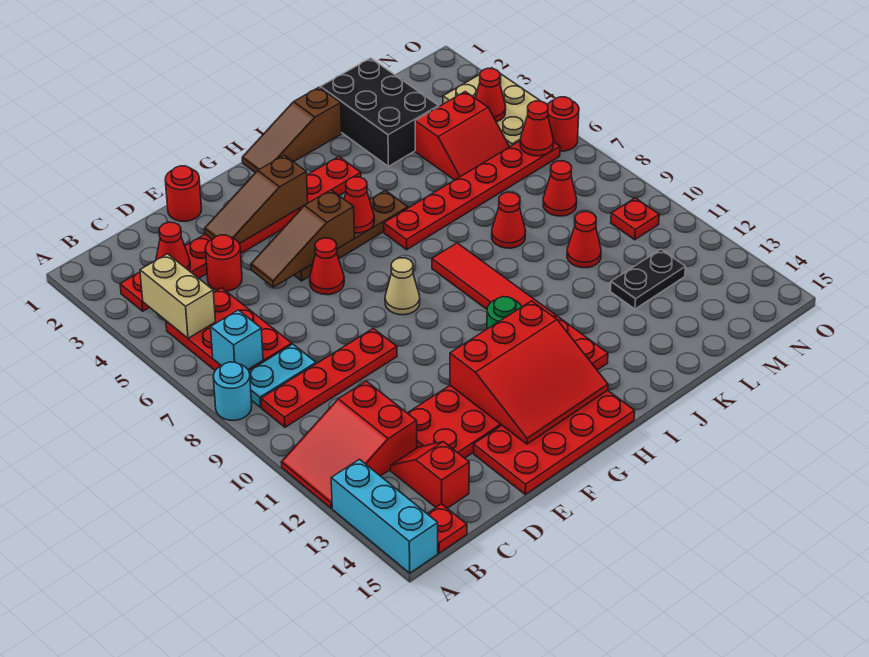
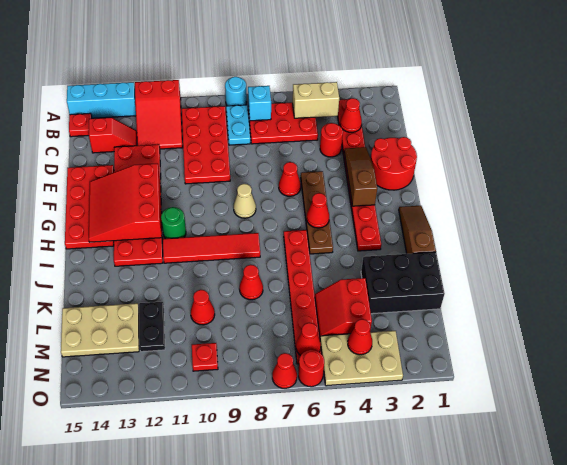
red slope A11:C12 level 1 top C -> red slope A11:C12 level 1 top A
red plate B9:E9 level 1 -> red plate B9:E10 level 1
red round brick E1 level 1 -> red round brick E1:F2 level 1
brown slope E5:G5 level 2 top G -> none
none -> tan plate L13:M15 level 1
red cone M8 level 1 -> red cone O7 level 1

